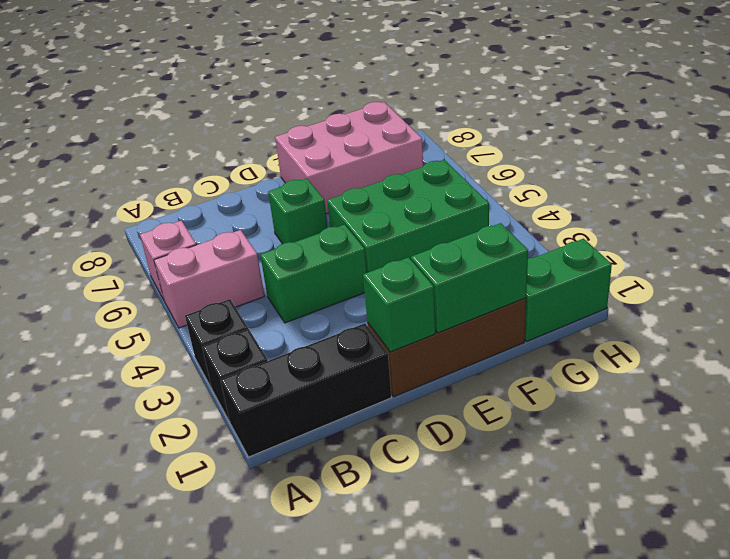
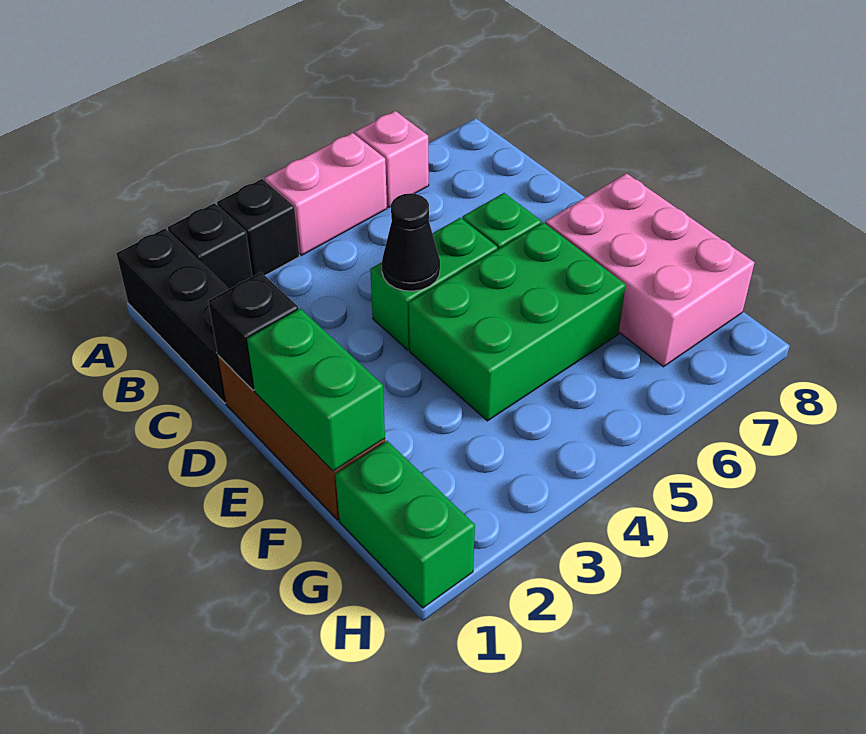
pink brick A5:B5 level 1 -> pink brick A4:A5 level 1
green brick C4:D4 level 1 -> green brick D4:D5 level 1
green brick D1 level 2 -> black brick D1 level 2
none -> black cone D4 level 2
green brick E4:G5 level 1 -> green brick E4:F6 level 1

